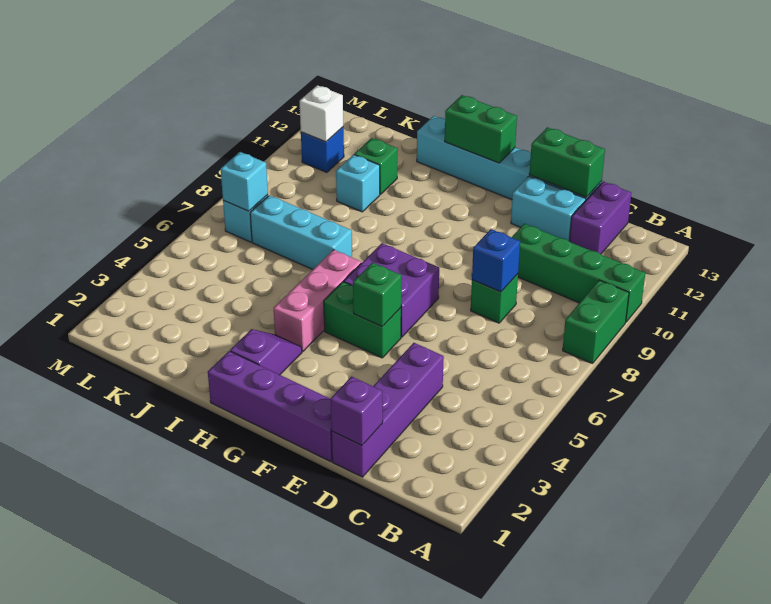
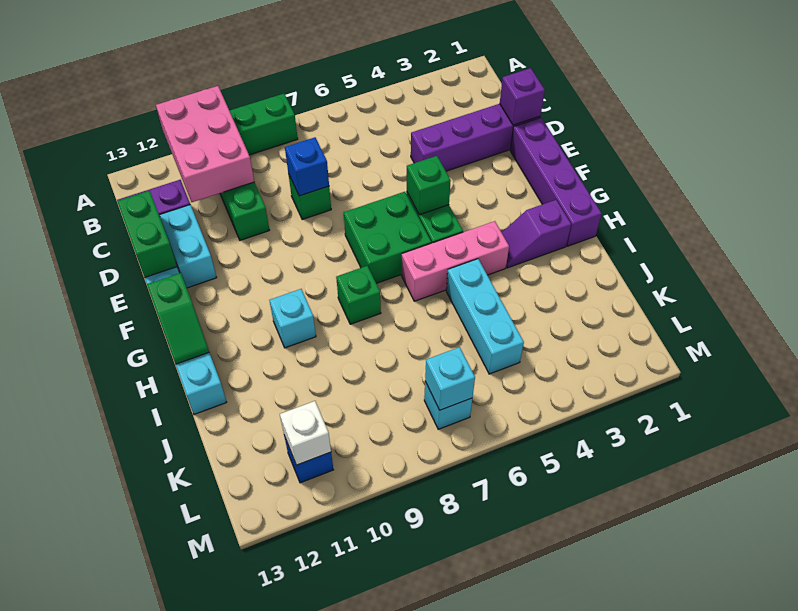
none -> pink brick A10:C11 level 2
purple brick F6:G7 level 1 -> green brick F6:G7 level 1
green brick G13:H13 level 2 -> green slope G13:H13 level 2 top G
cyan brick I7:K7 level 1 -> cyan brick I5:K5 level 1
cyan brick J10 level 1 -> cyan brick H10 level 1
green brick J11 level 1 -> green brick H8 level 1

